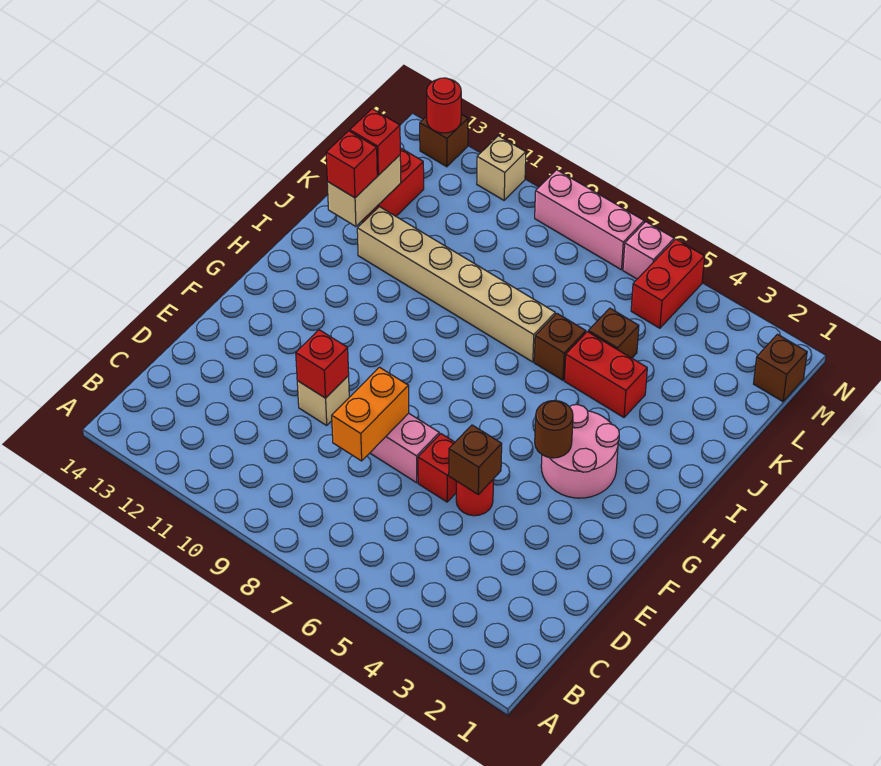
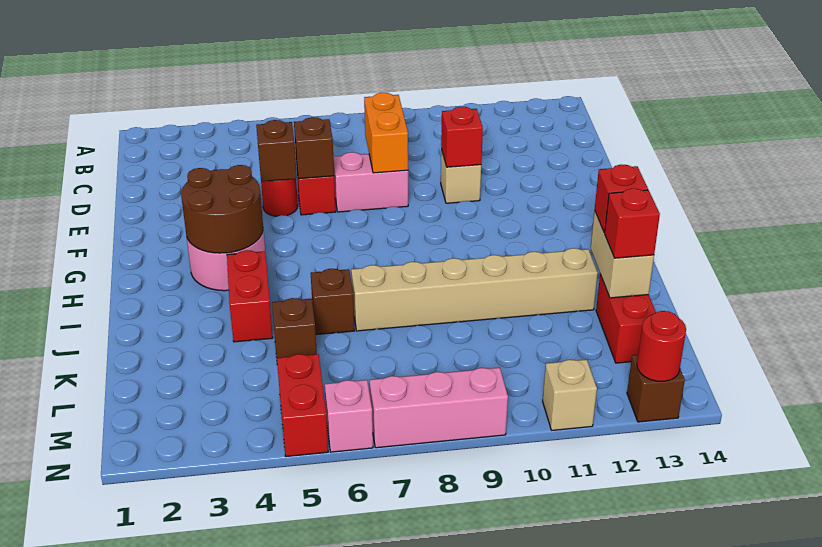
brown round brick G4 level 2 -> brown round brick G3:H4 level 2
red brick J4:J5 level 1 -> red brick I4:J4 level 1
brown brick M1 level 1 -> brown brick E6 level 2

